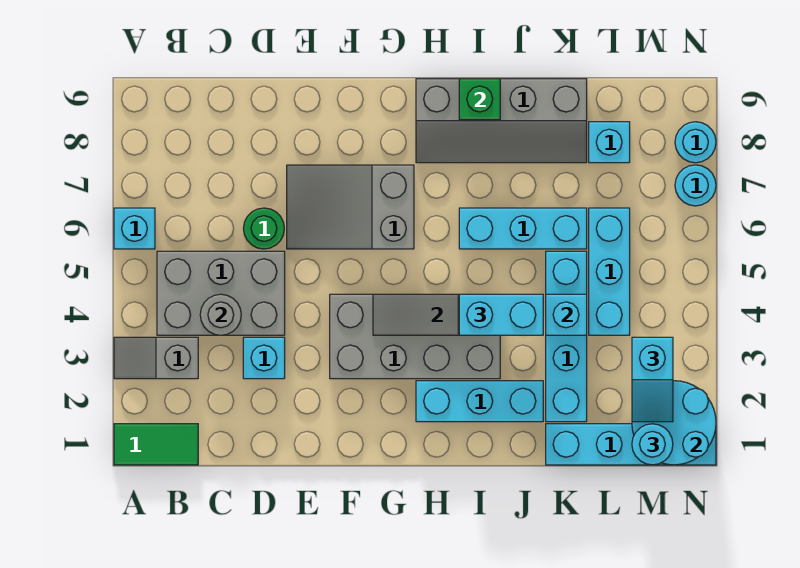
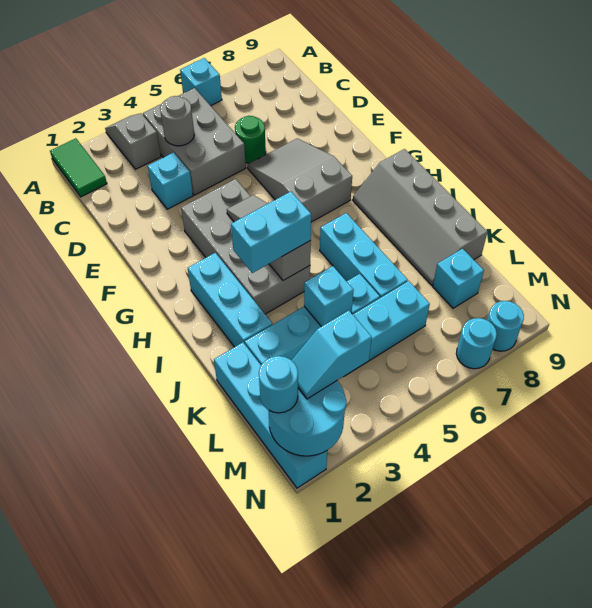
cyan brick I4:J4 level 3 -> cyan brick I3:I4 level 3
green brick I9 level 2 -> none

